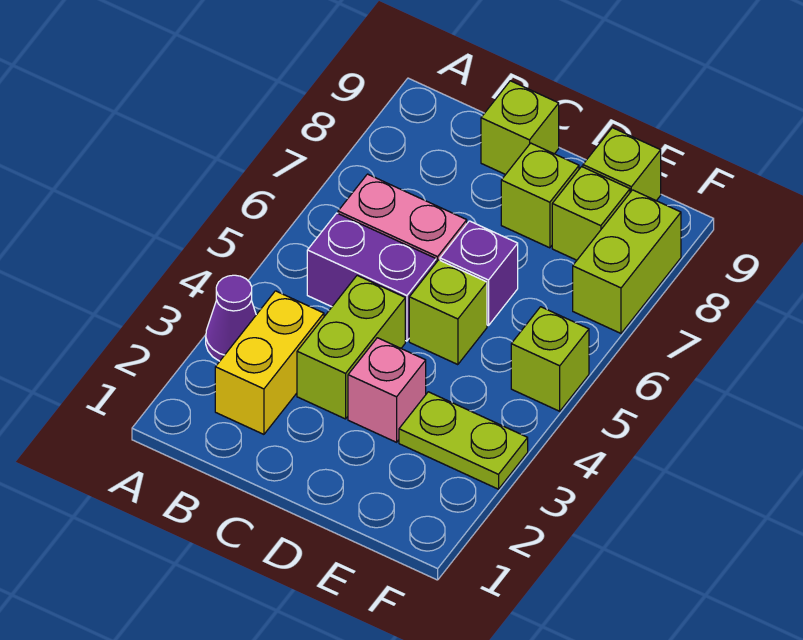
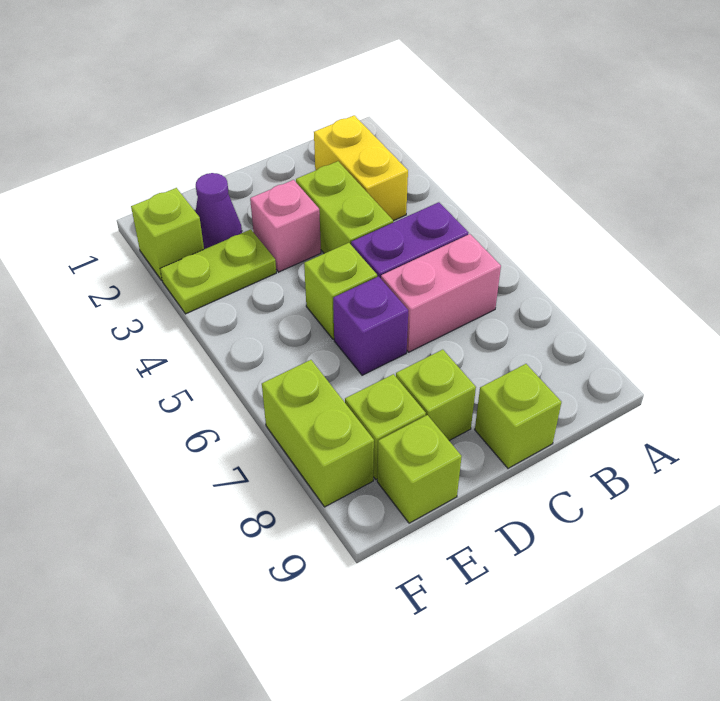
purple cone A3 level 1 -> purple cone E2 level 1
lime brick F5 level 1 -> lime brick F2 level 1

